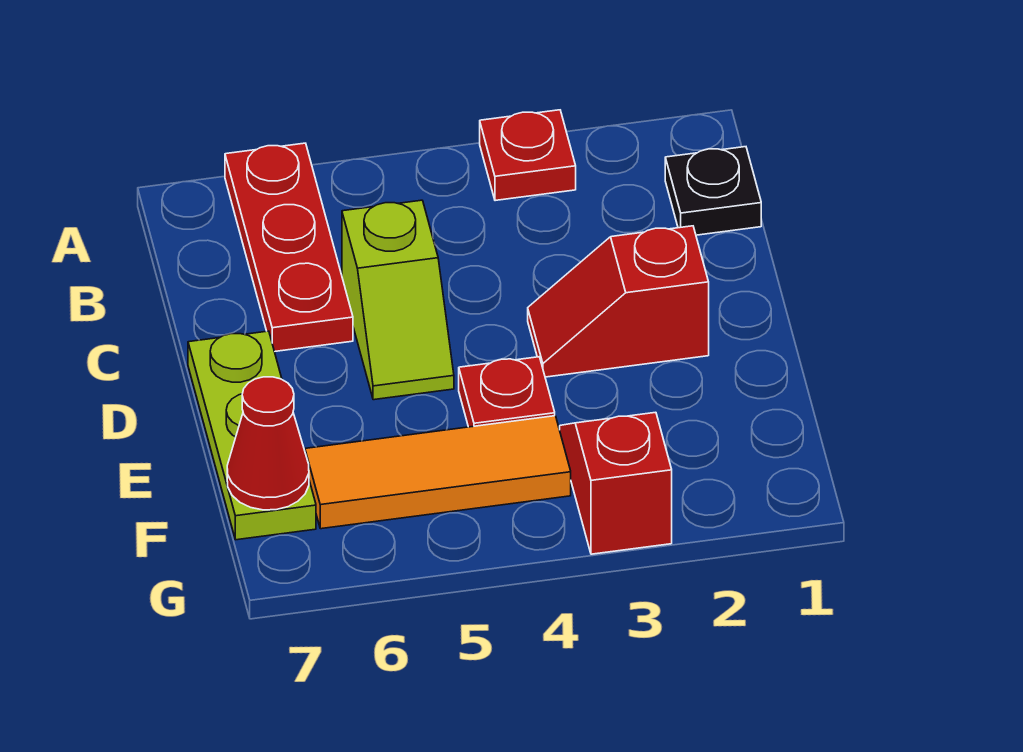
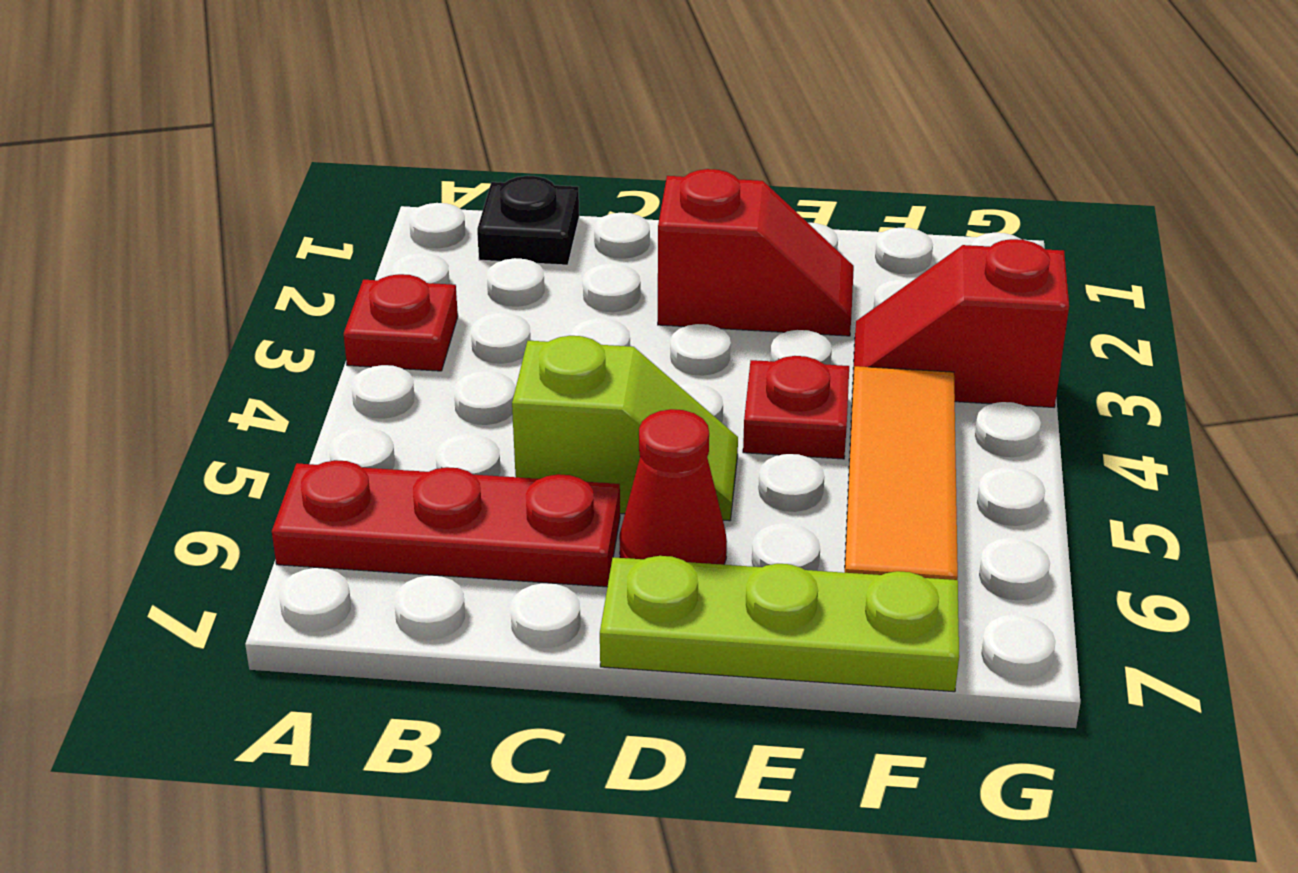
red slope D2:D3 level 1 top 2 -> red slope D2:E2 level 1 top D
red cone F7 level 2 -> red cone D6 level 1

